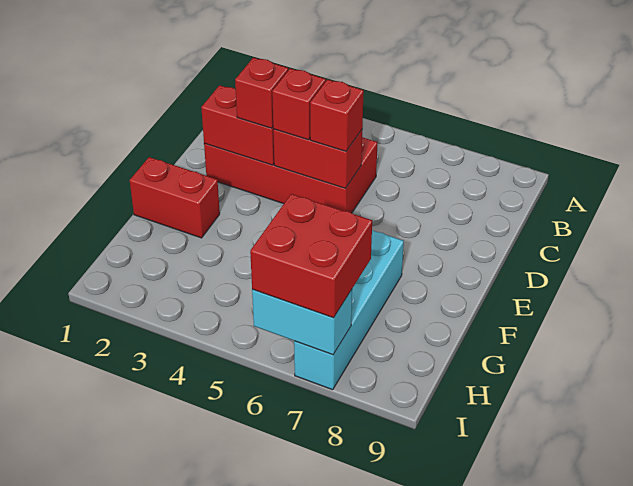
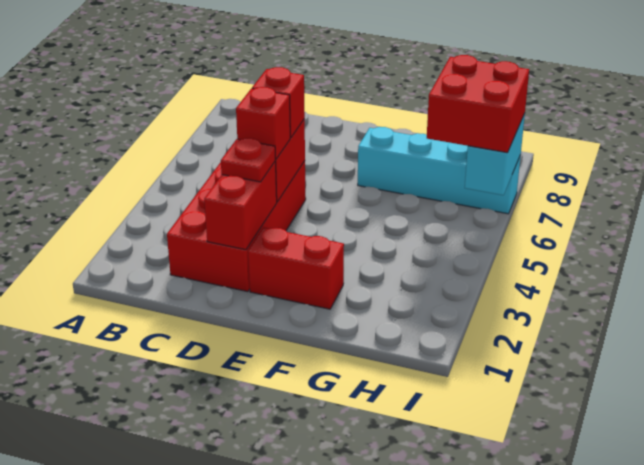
red brick D3 level 3 -> red plate D3 level 3
red brick F1:F2 level 1 -> red brick E2:F2 level 1

